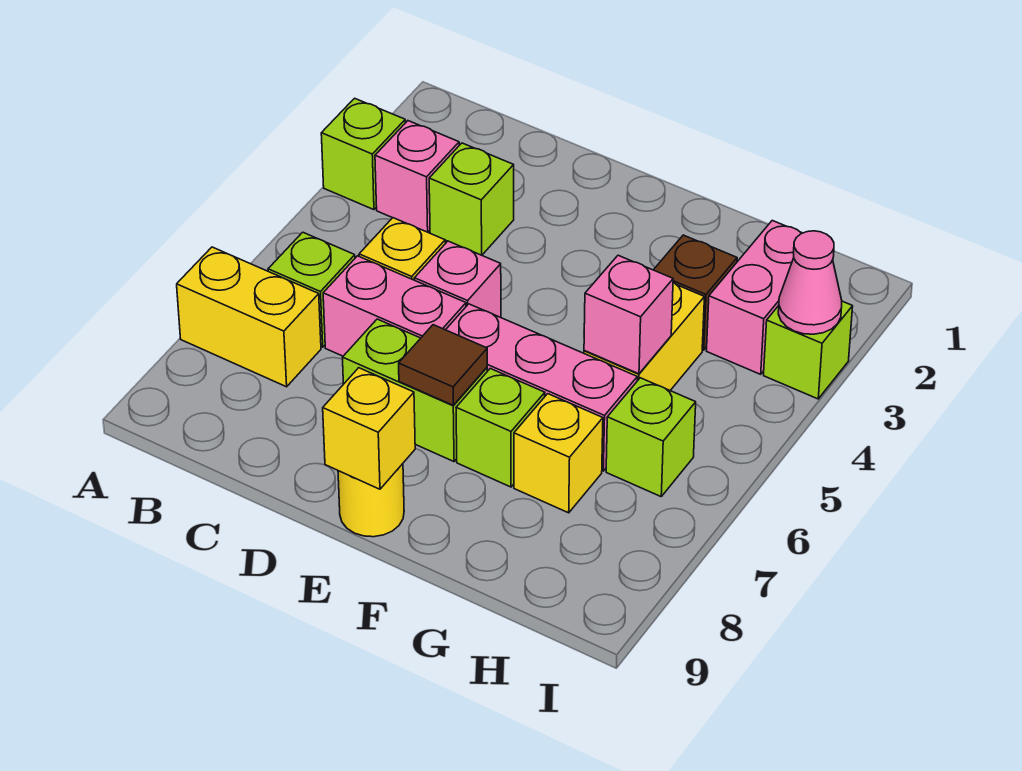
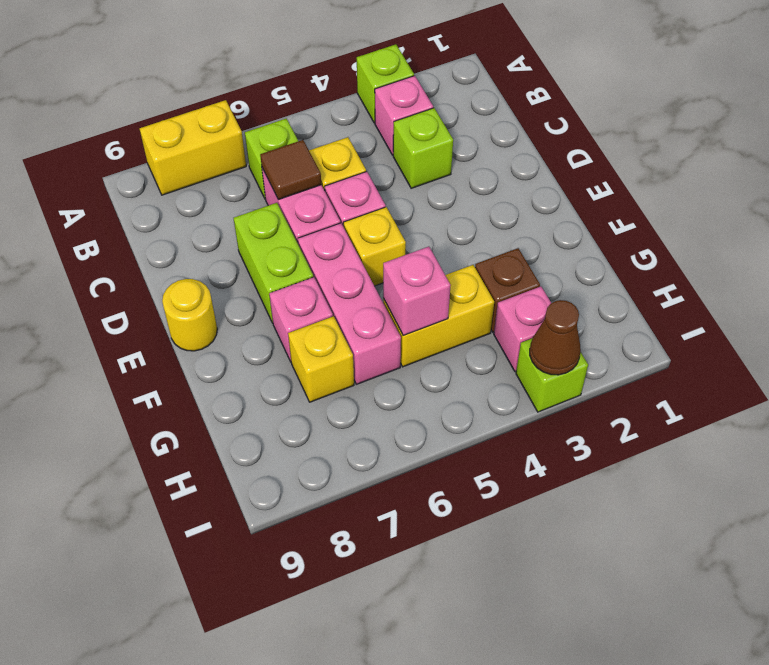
yellow brick A7:B7 level 1 -> yellow brick A7:A8 level 1
brown tile E7 level 2 -> brown tile C6 level 2
yellow brick E9 level 2 -> yellow brick E5 level 1
lime brick F7 level 1 -> pink brick F7 level 1
pink brick H2:H3 level 1 -> pink brick H3 level 1
lime brick H6 level 1 -> none
pink cone I3 level 2 -> brown cone I3 level 2

